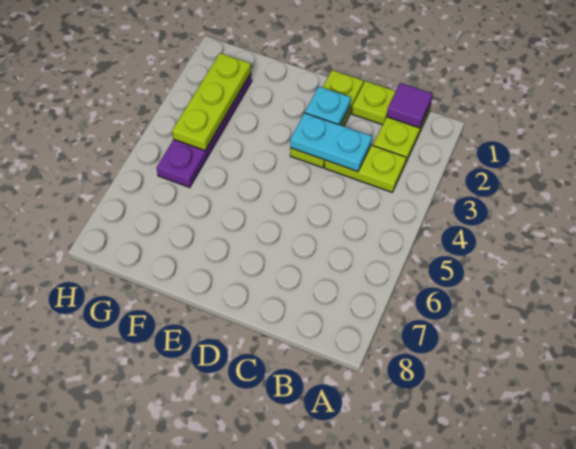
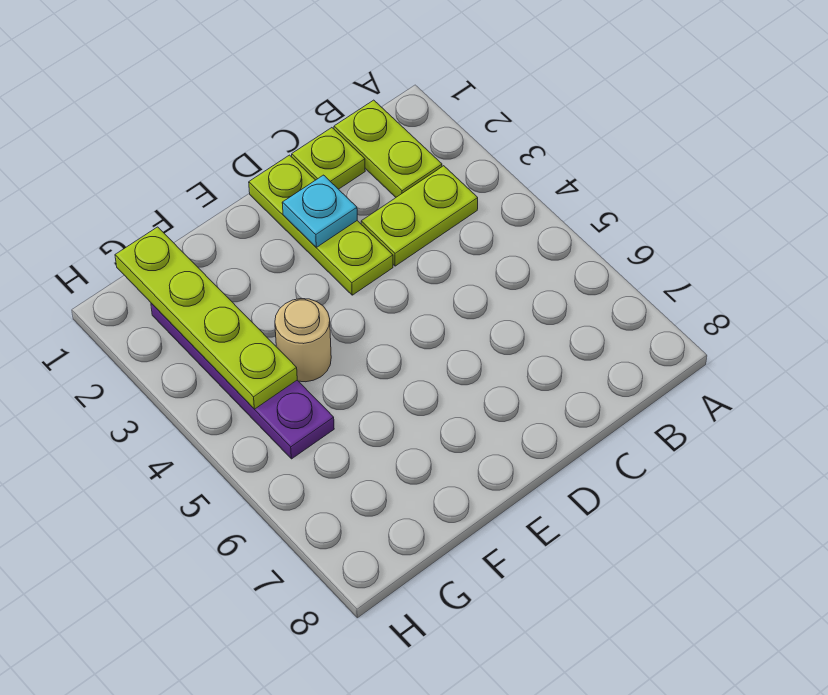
purple tile B1 level 2 -> none
cyan plate C3:D3 level 2 -> none
none -> tan round brick F4 level 1
lime plate G2:G4 level 2 -> lime plate G1:G4 level 2

